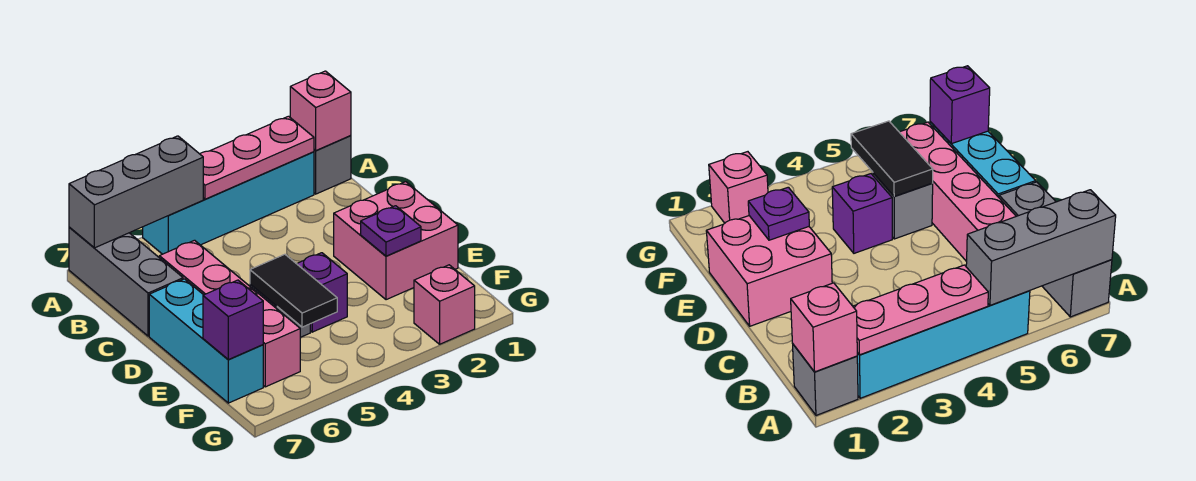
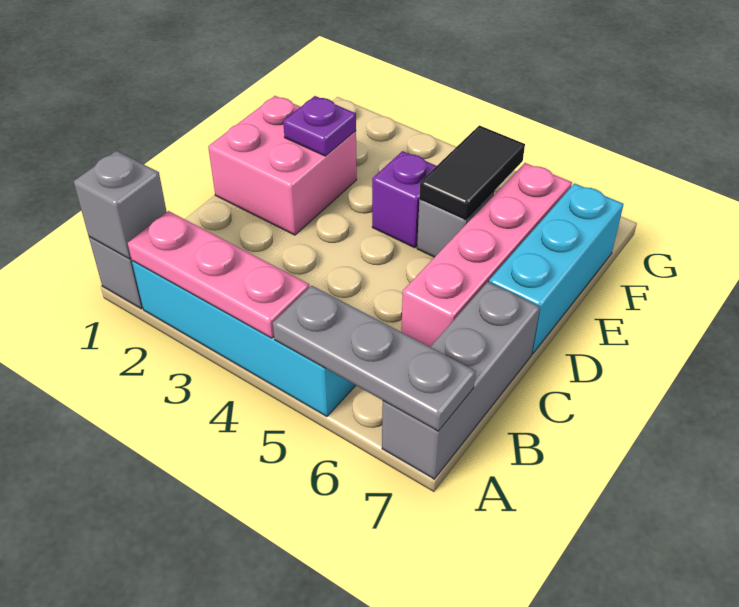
pink brick A1 level 2 -> grey brick A1 level 2
grey brick A5:A7 level 2 -> grey plate A5:A7 level 2
purple brick F7 level 2 -> none
pink brick G2 level 1 -> none

